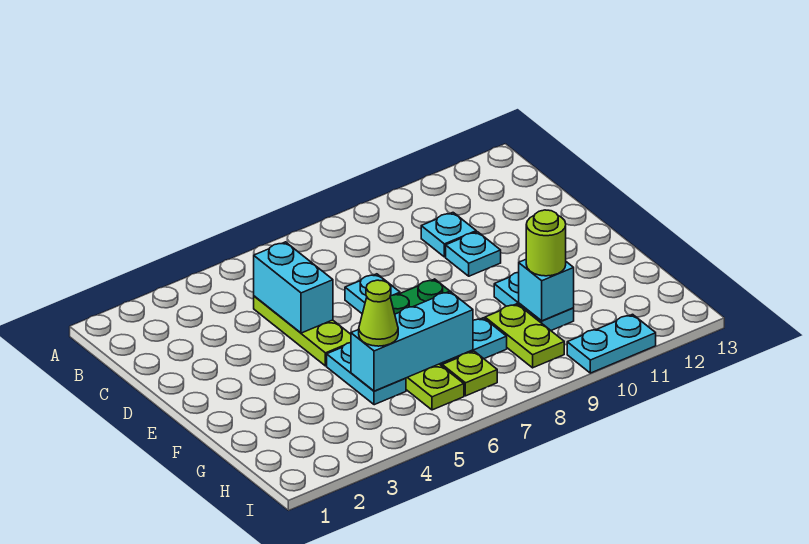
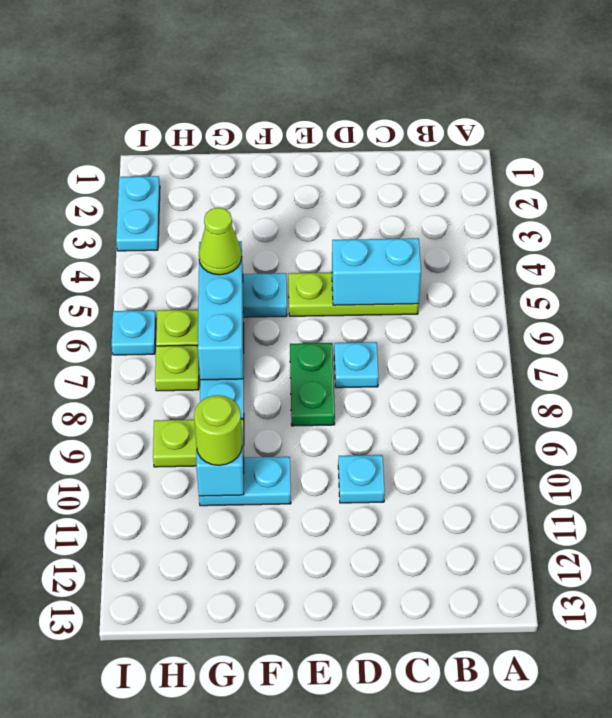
cyan plate C10 level 1 -> cyan plate I6 level 1
cyan plate I10:I11 level 1 -> cyan plate I2:I3 level 1

